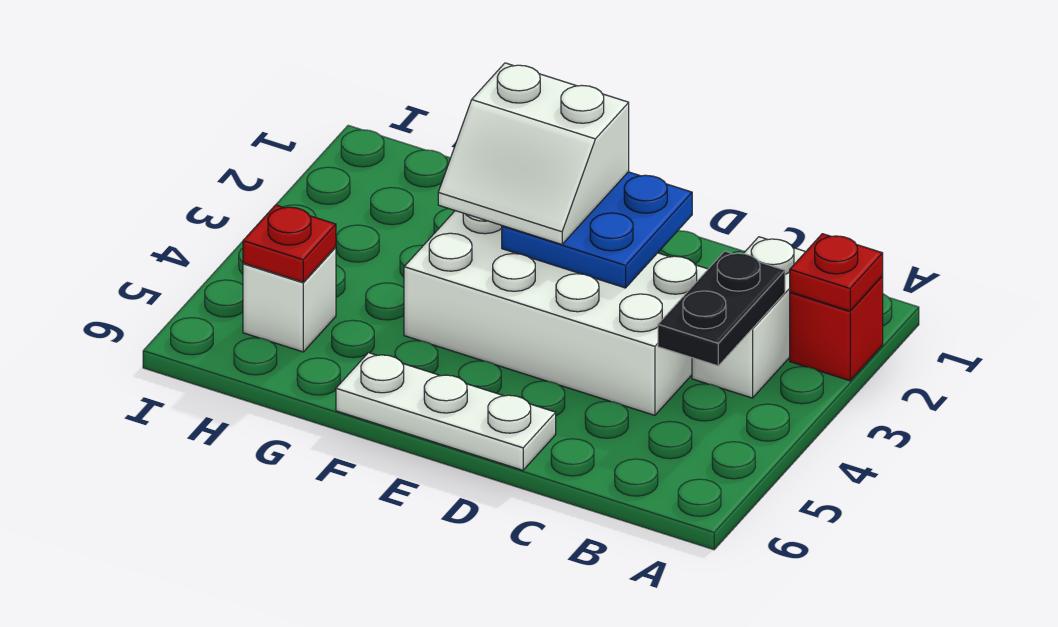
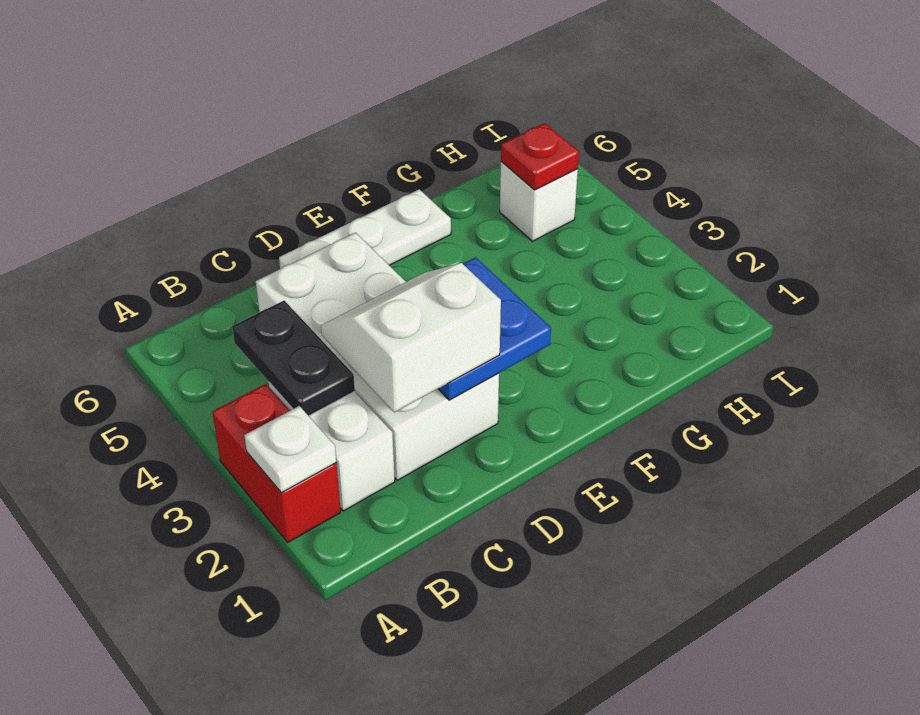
red brick A2 level 1 -> red brick A2:A3 level 1
red plate A2 level 2 -> white plate A2 level 2
white brick C3:F4 level 1 -> white brick C2:D5 level 1
white slope E2:F3 level 3 top 2 -> white slope C2:D3 level 3 top 2

